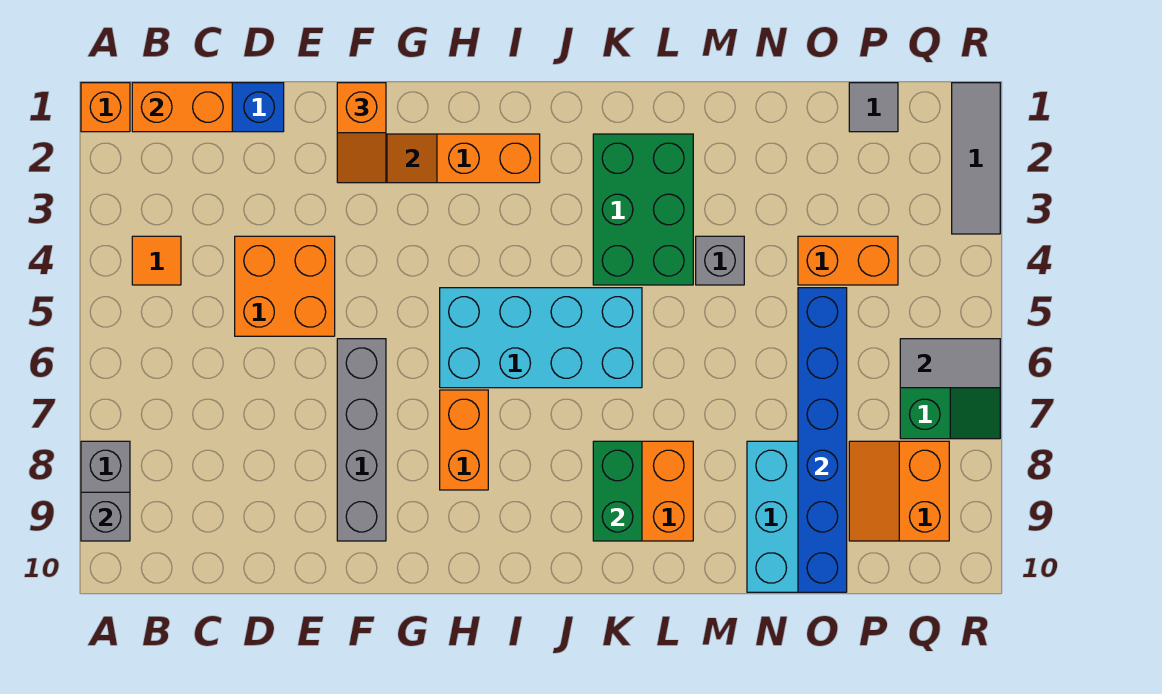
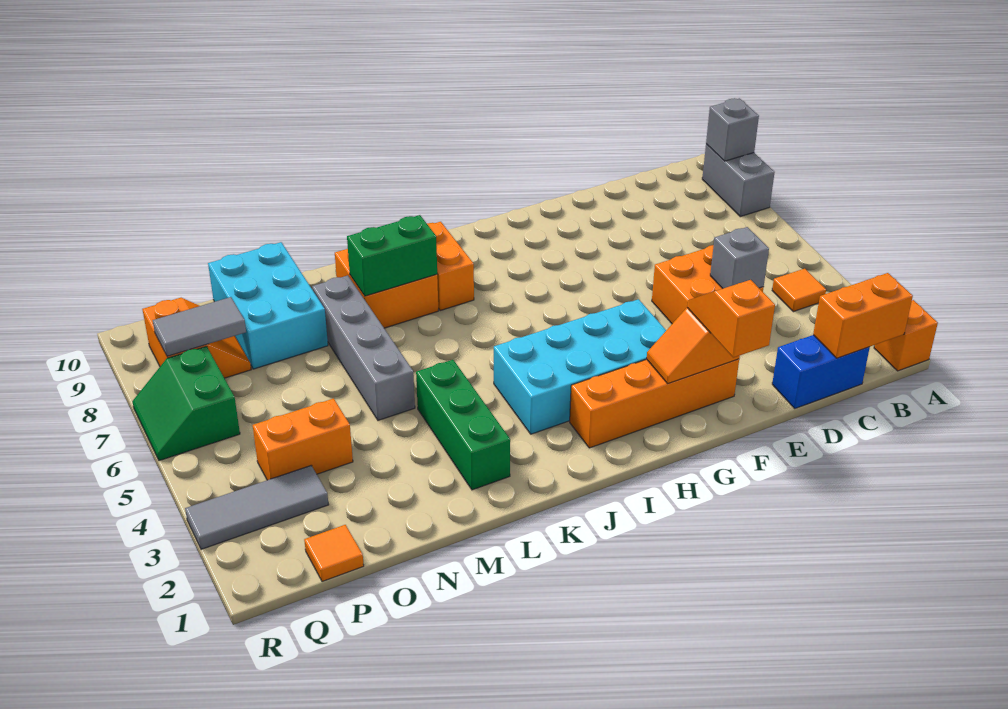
grey brick F6:F9 level 1 -> grey brick M5:M8 level 1
cyan brick H5:K6 level 1 -> cyan brick G3:J4 level 1
orange brick H7:H8 level 1 -> orange brick J8:J9 level 1
green brick K2:L4 level 1 -> green brick L2:L4 level 1
green brick K8:K9 level 2 -> green brick K8:L8 level 2
grey brick M4 level 1 -> grey brick D4 level 2
blue brick O5:O10 level 2 -> none
grey tile P1 level 1 -> orange tile P1 level 1
grey tile Q6:R6 level 2 -> grey tile P8:Q8 level 2
grey tile R1:R3 level 1 -> grey tile P3:R3 level 1

